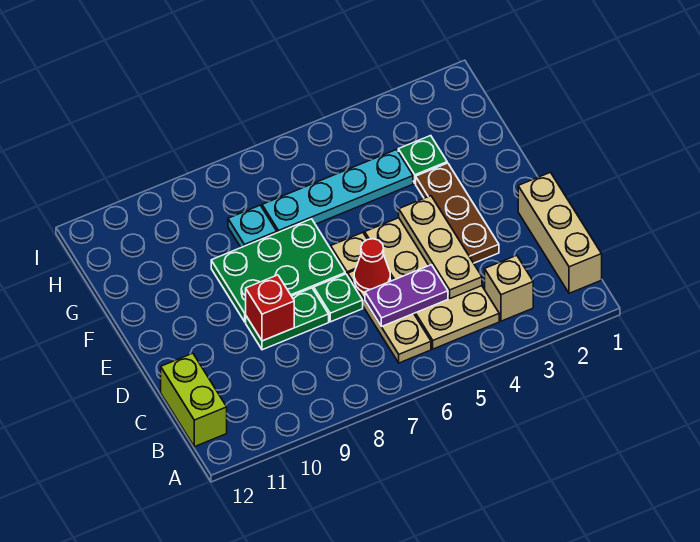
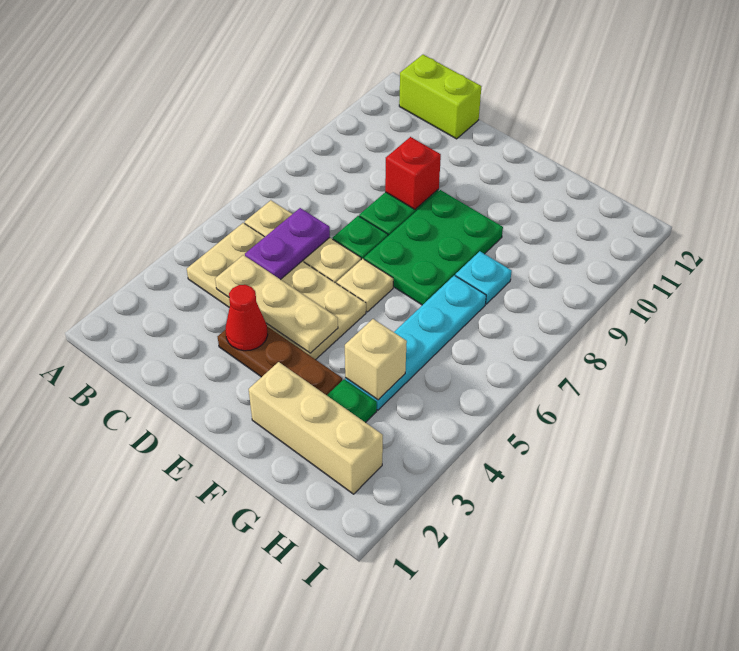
tan brick B1:D1 level 1 -> tan brick F2:H2 level 1
tan brick B3 level 1 -> tan brick G4 level 2
red cone D6 level 2 -> red cone D3 level 2

